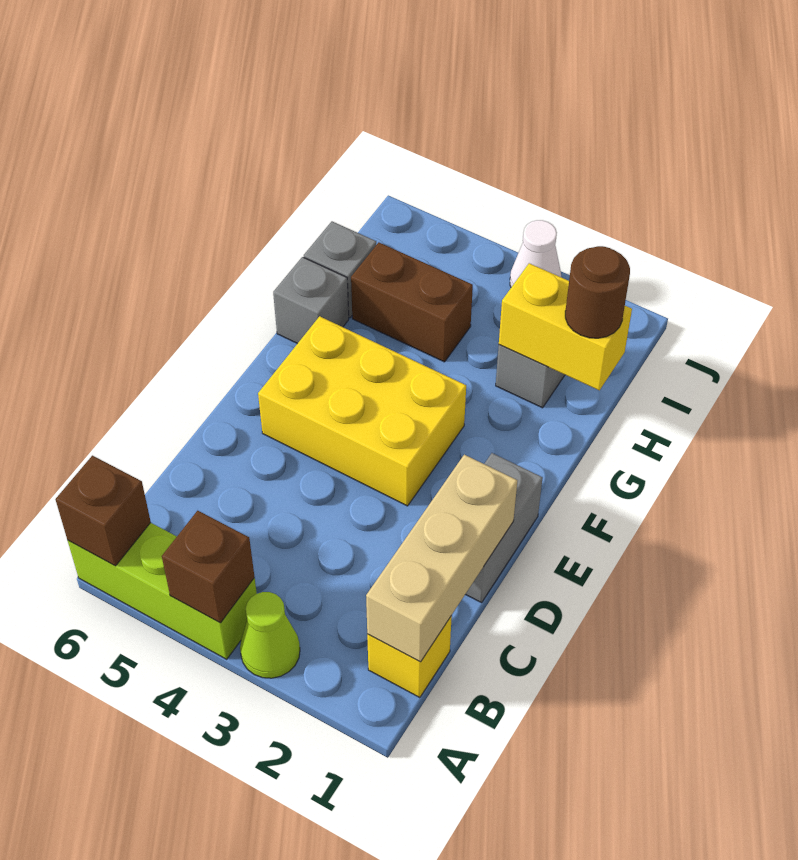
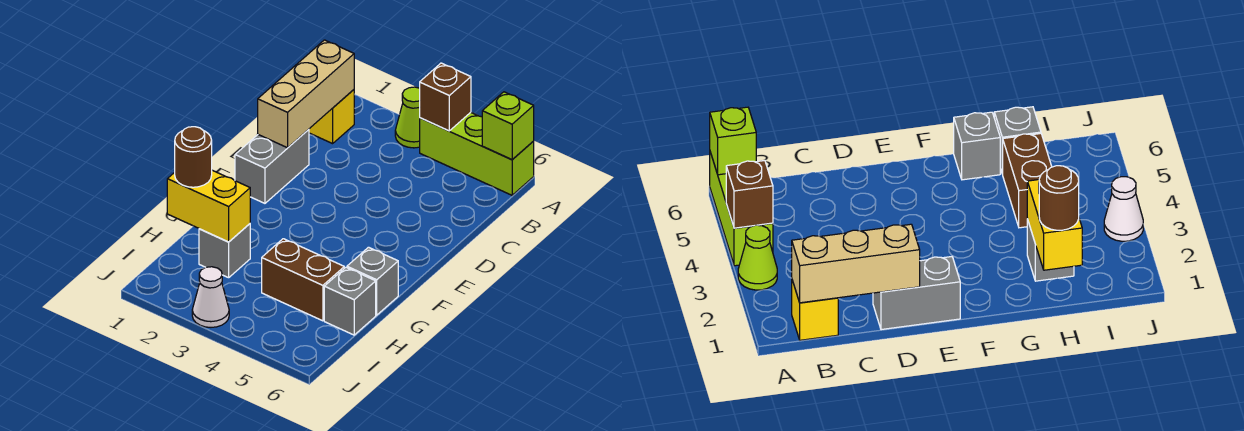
brown brick A6 level 2 -> lime brick A6 level 2
yellow brick E3:F5 level 1 -> none

